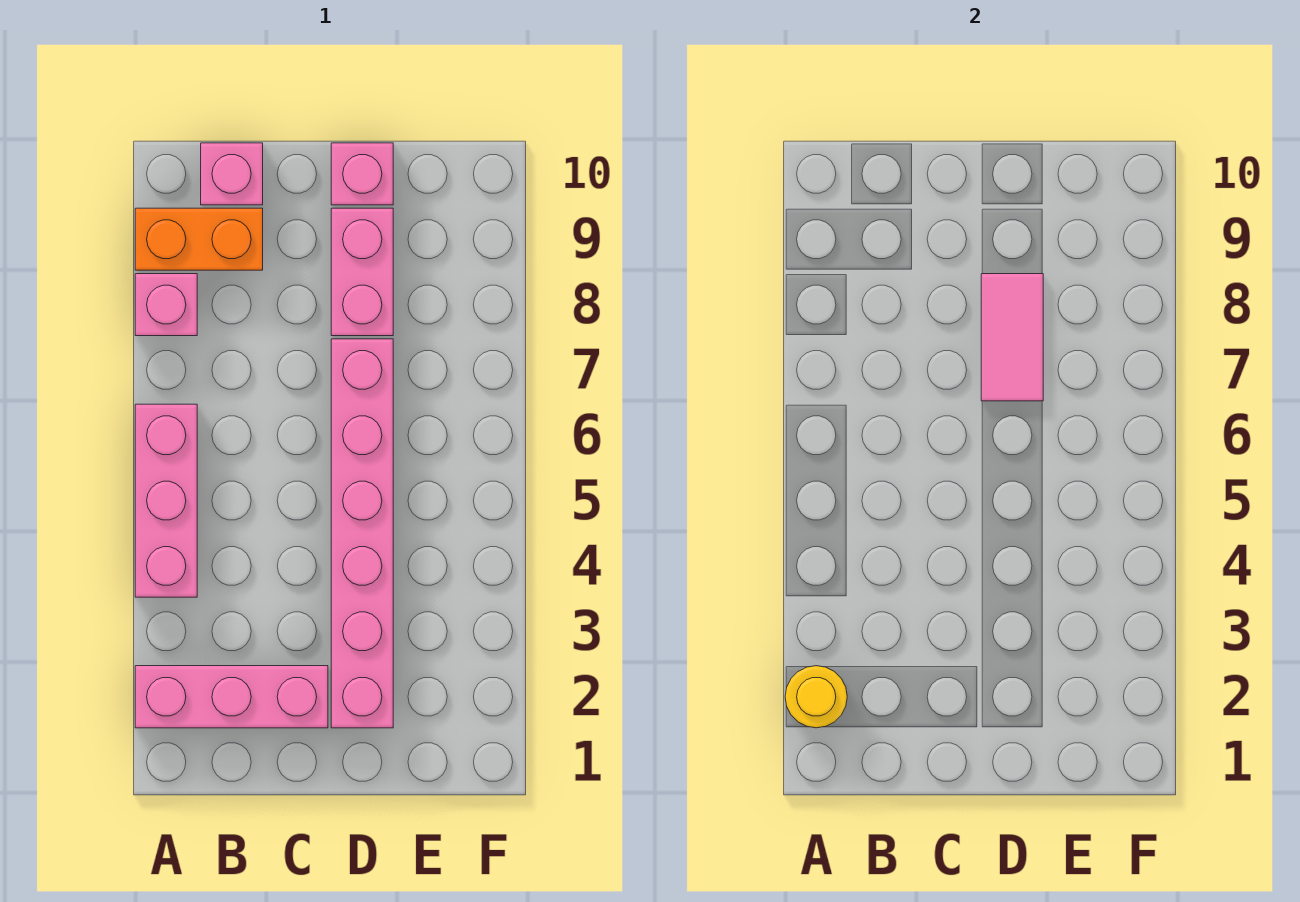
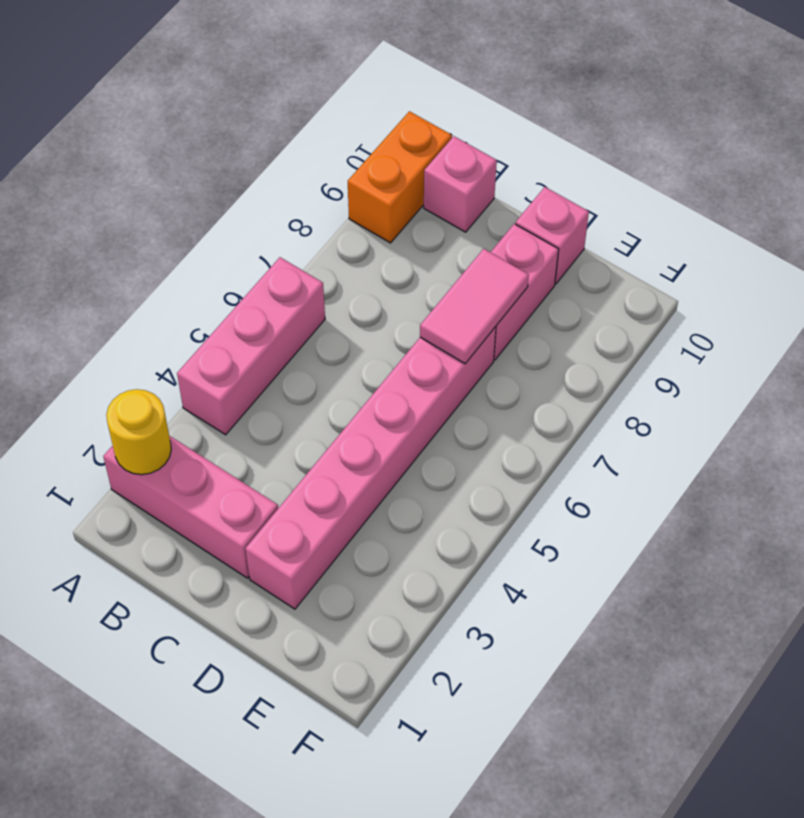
pink brick A8 level 1 -> none
orange brick A9:B9 level 1 -> orange brick A9:A10 level 1

